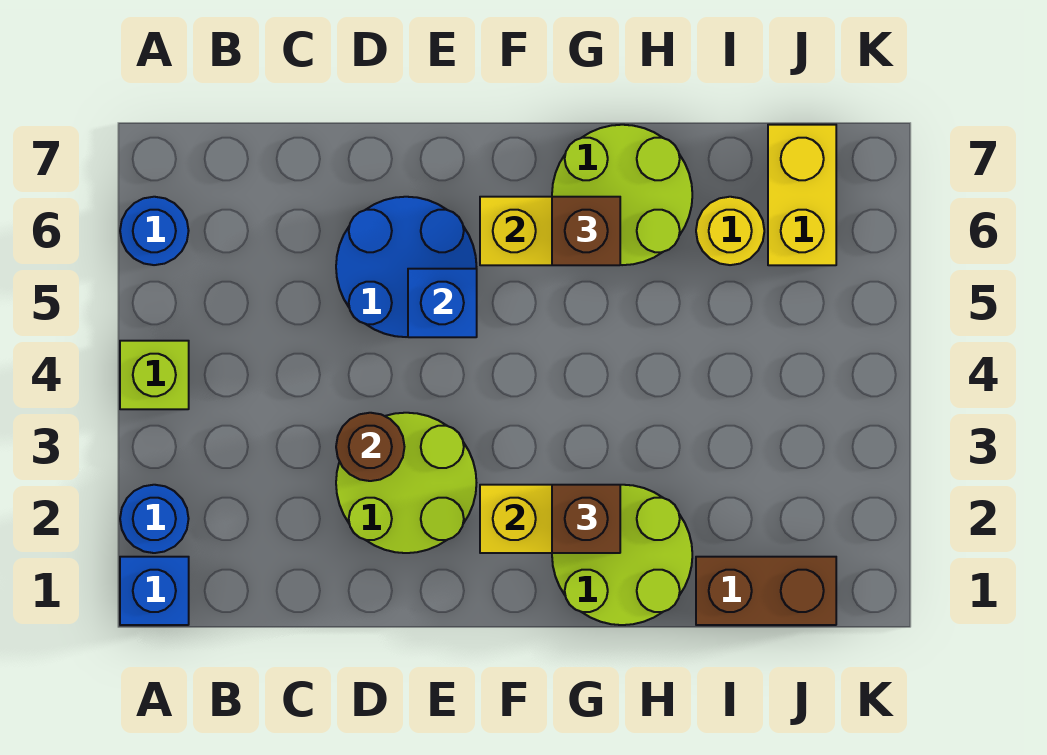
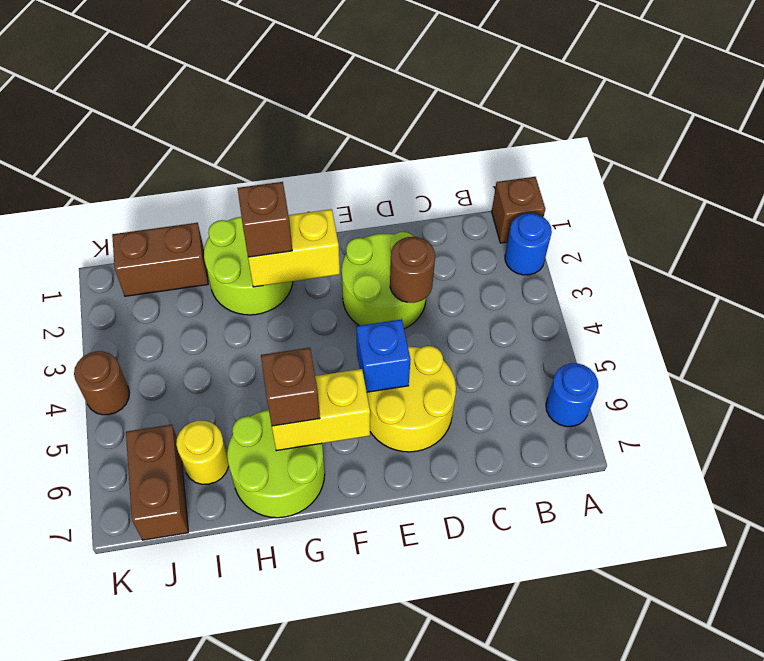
blue brick A1 level 1 -> brown brick A1 level 1
lime brick A4 level 1 -> none
blue round brick D5:E6 level 1 -> yellow round brick D5:E6 level 1
yellow brick J6:J7 level 1 -> brown brick J6:J7 level 1
none -> brown round brick K4 level 1

